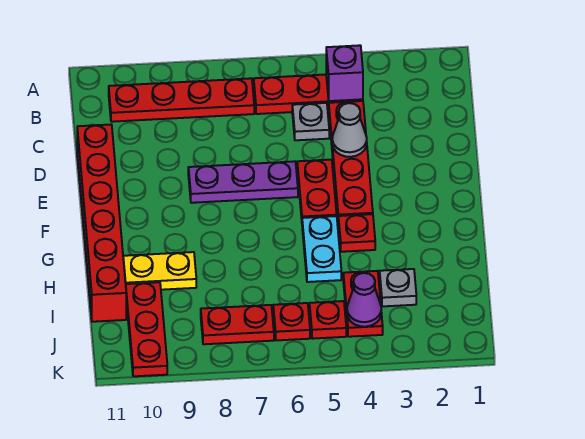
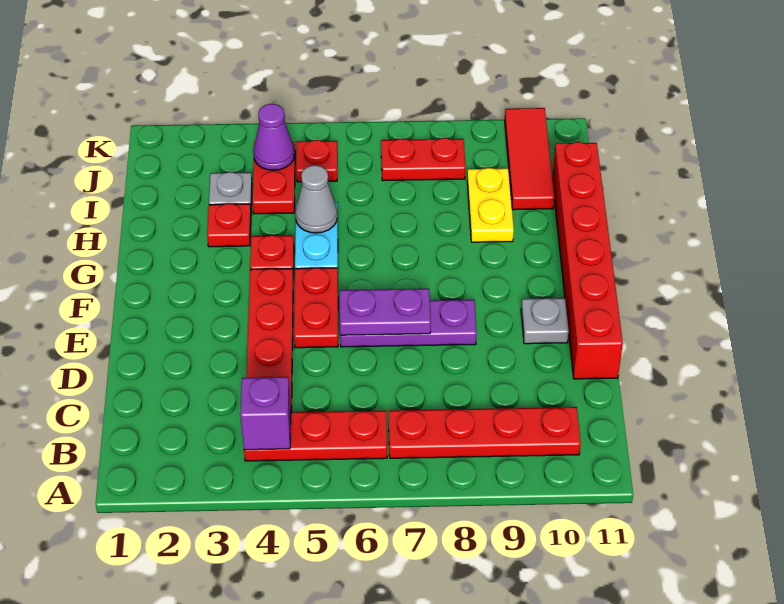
grey plate C5 level 1 -> grey plate E10 level 1
grey cone D4 level 2 -> grey cone H5 level 2
none -> purple plate E6:E7 level 2
yellow plate H9:H10 level 1 -> yellow plate H9:I9 level 1
red plate I10:K10 level 1 -> red tile I10:K10 level 1
red plate J6 level 1 -> red plate H3 level 1

